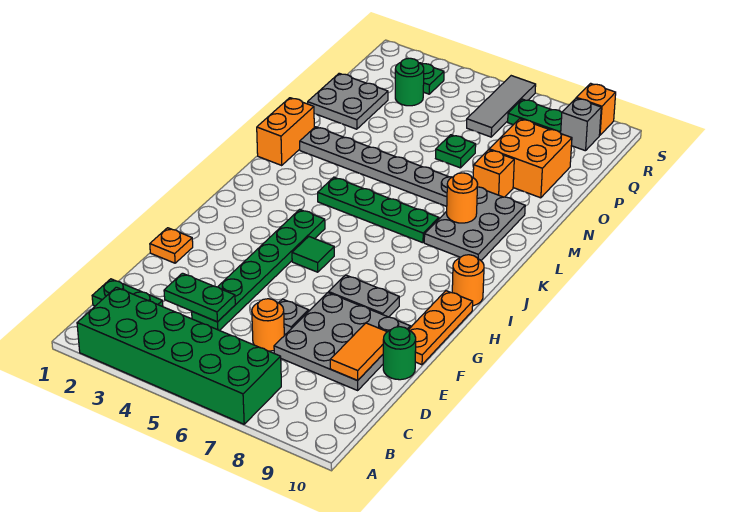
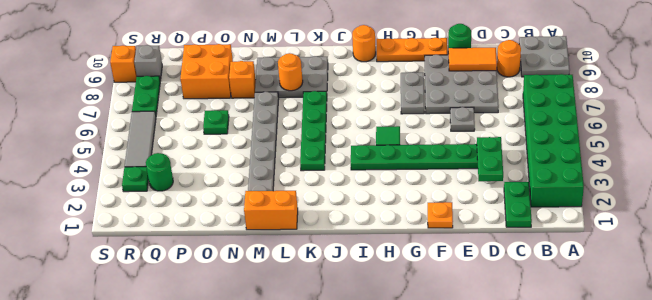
orange round brick D6 level 1 -> orange round brick C9 level 1
grey plate O1:P2 level 1 -> grey plate A9:B10 level 1
grey tile Q6:S6 level 1 -> grey tile R4:R6 level 1

